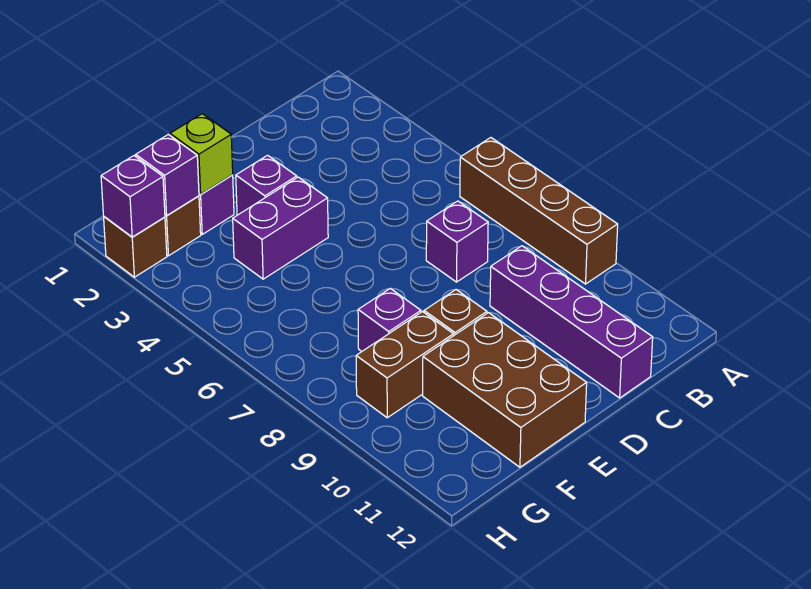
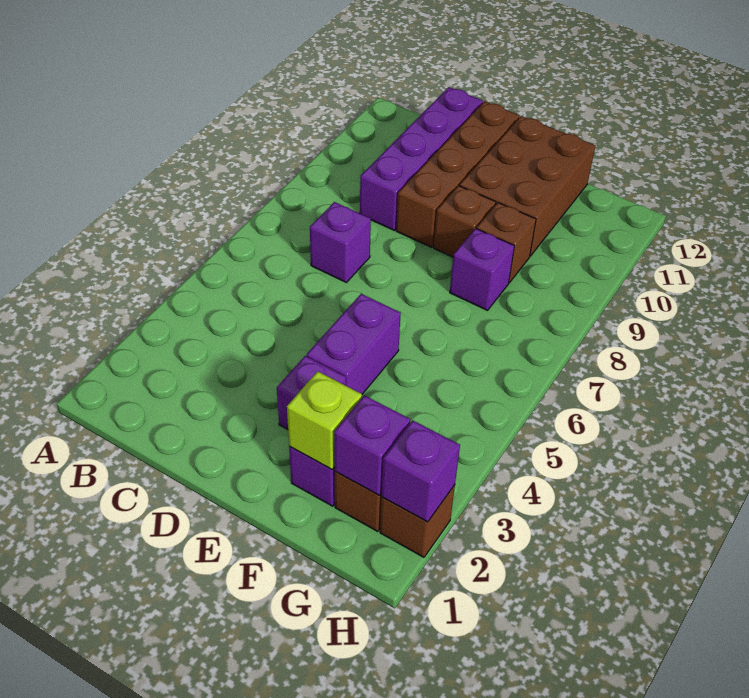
brown brick A6:A9 level 1 -> brown brick D9:D12 level 1
purple brick E4:F4 level 1 -> purple brick E4:E5 level 1
brown brick F9:G9 level 1 -> brown brick F9 level 1

